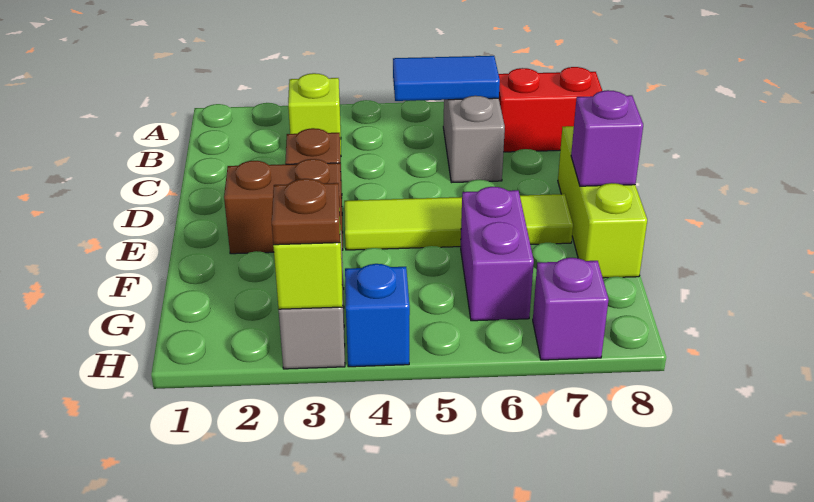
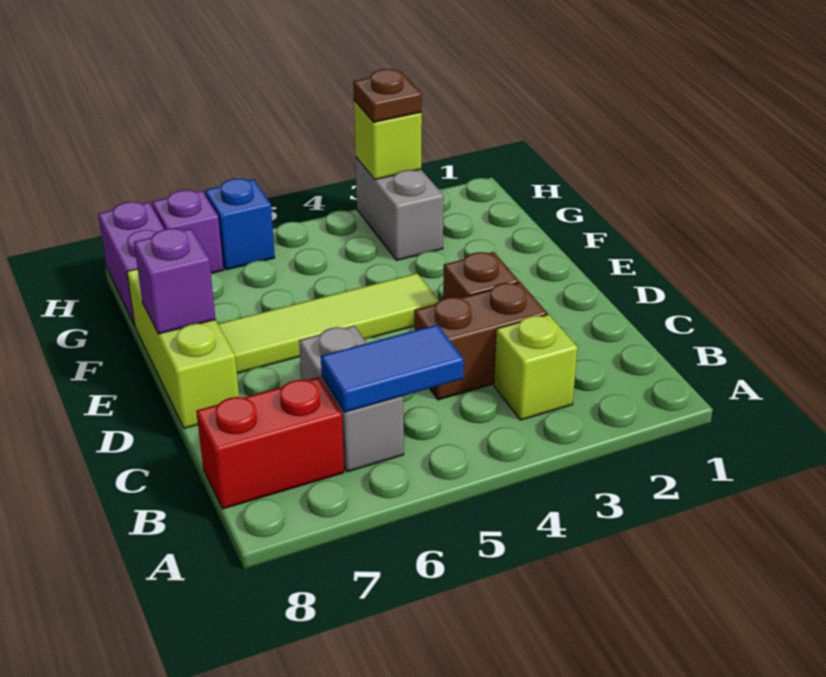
brown brick E2:E3 level 1 -> brown brick C3:C4 level 1
purple brick F6:G6 level 1 -> purple brick G8:H8 level 1
blue brick H4 level 1 -> blue brick H6 level 1

